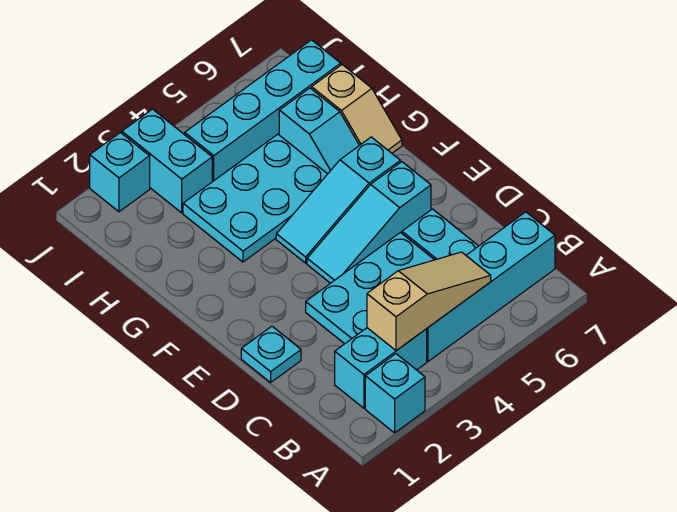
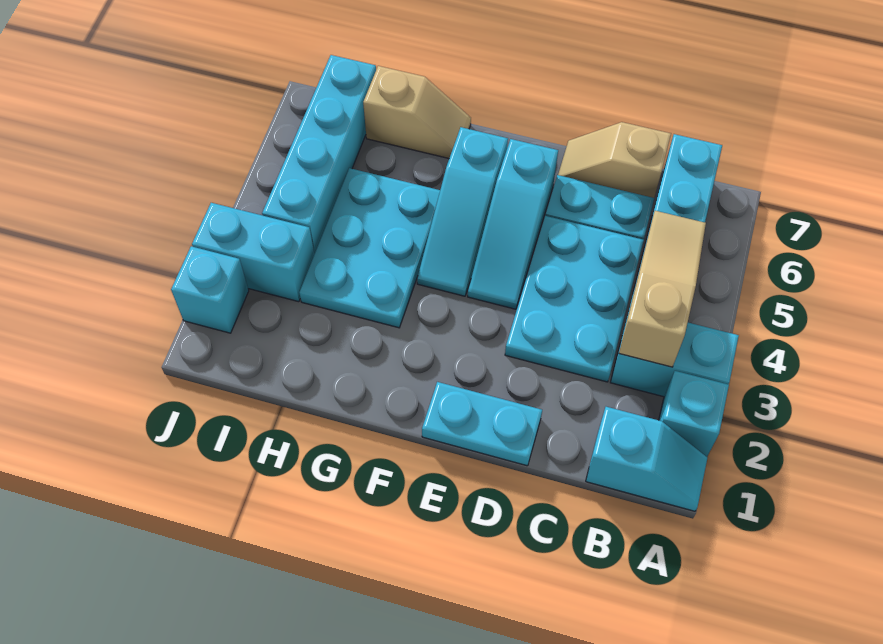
cyan brick B2:B3 level 1 -> cyan brick A3:B3 level 1
none -> tan slope C7:D7 level 1 top C
cyan plate D1 level 1 -> cyan plate D1:E1 level 1
cyan slope G6:H6 level 1 top H -> cyan slope A1:B1 level 1 top B

